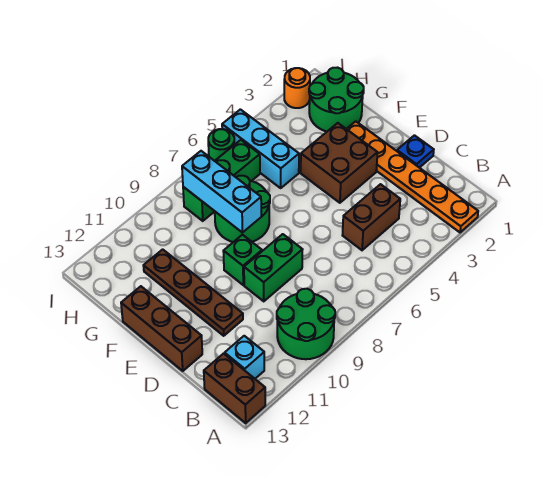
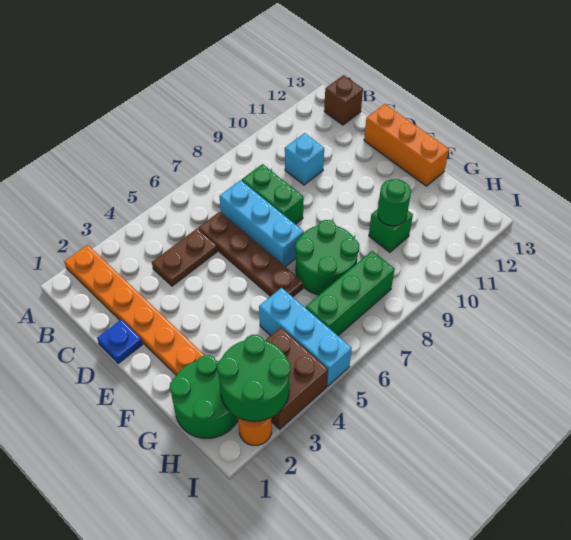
green round brick A9:B10 level 1 -> green round brick H2:I3 level 2
brown brick A13:B13 level 1 -> brown brick B13 level 1
cyan brick B12 level 1 -> cyan brick C10 level 1
brown brick C4:C5 level 1 -> brown plate C4:C5 level 1
green brick D8:D9 level 1 -> green brick C8:D8 level 1
brown plate D11:G11 level 1 -> brown plate C6:F6 level 1
brown brick D13:F13 level 1 -> orange brick D13:F13 level 1
brown brick E3:F4 level 1 -> brown brick H3:I4 level 1
green brick E9 level 1 -> green brick G10 level 1
cyan brick F8:H8 level 2 -> cyan brick C7:E7 level 1
green round brick I6 level 1 -> green round brick G10 level 2

